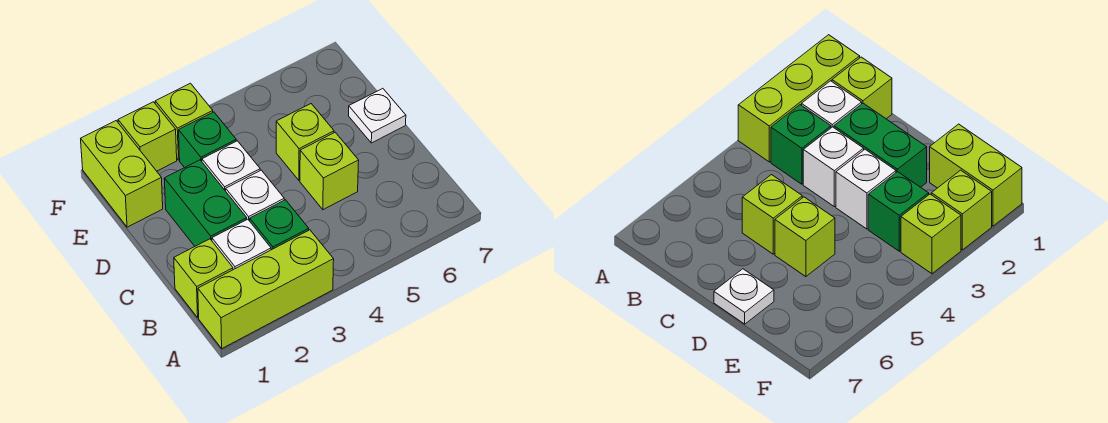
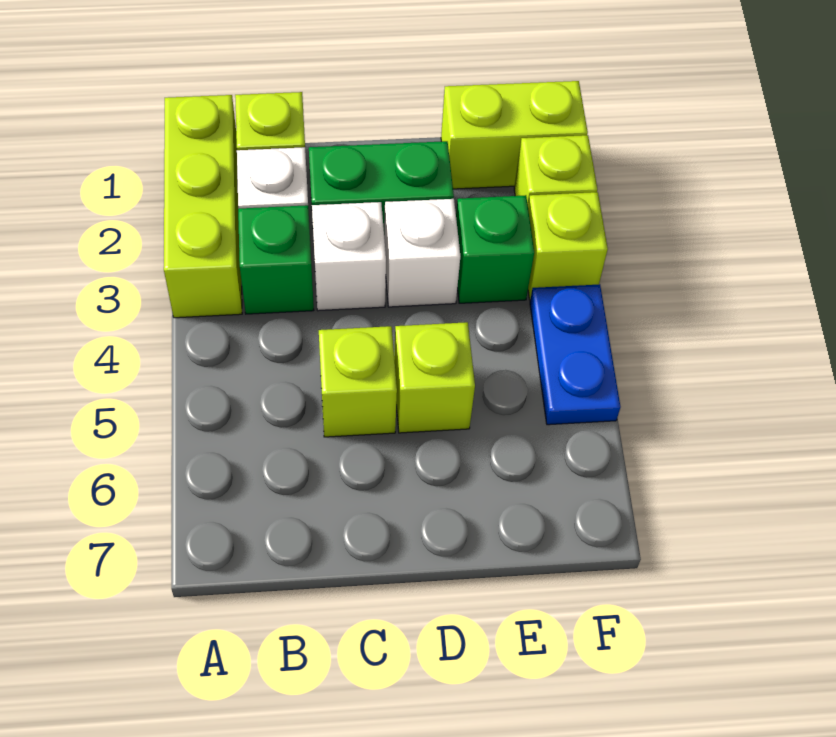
white plate D7 level 1 -> none
none -> blue plate F4:F5 level 1

